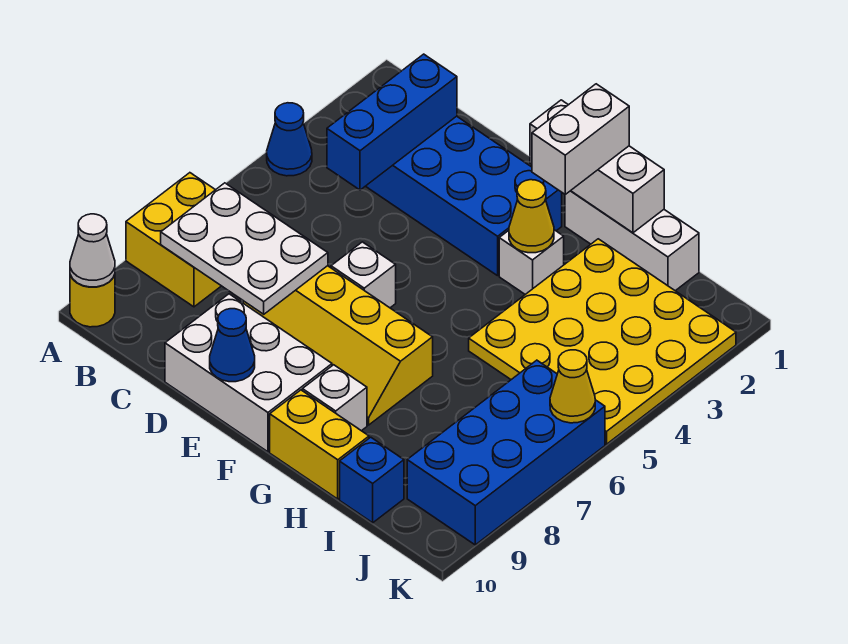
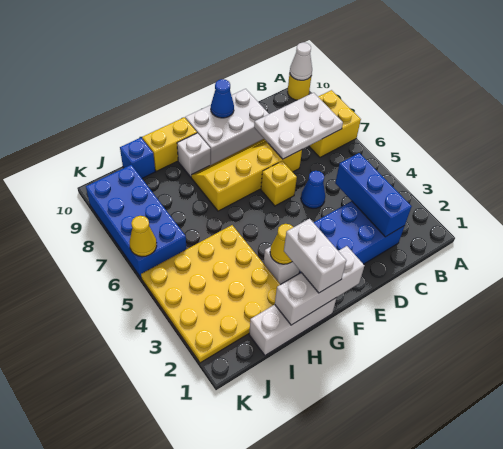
blue cone A4 level 1 -> blue cone D5 level 1
white brick E6 level 1 -> yellow brick E6 level 1

